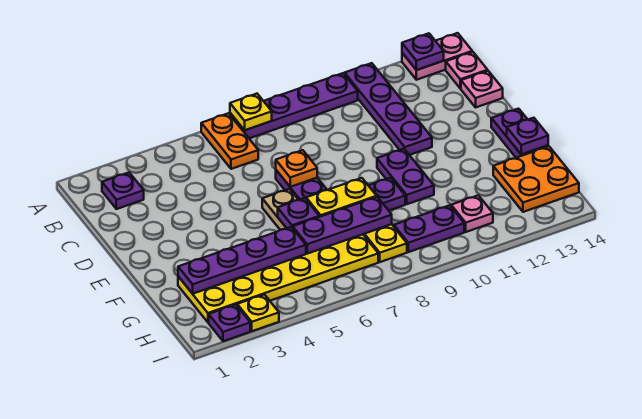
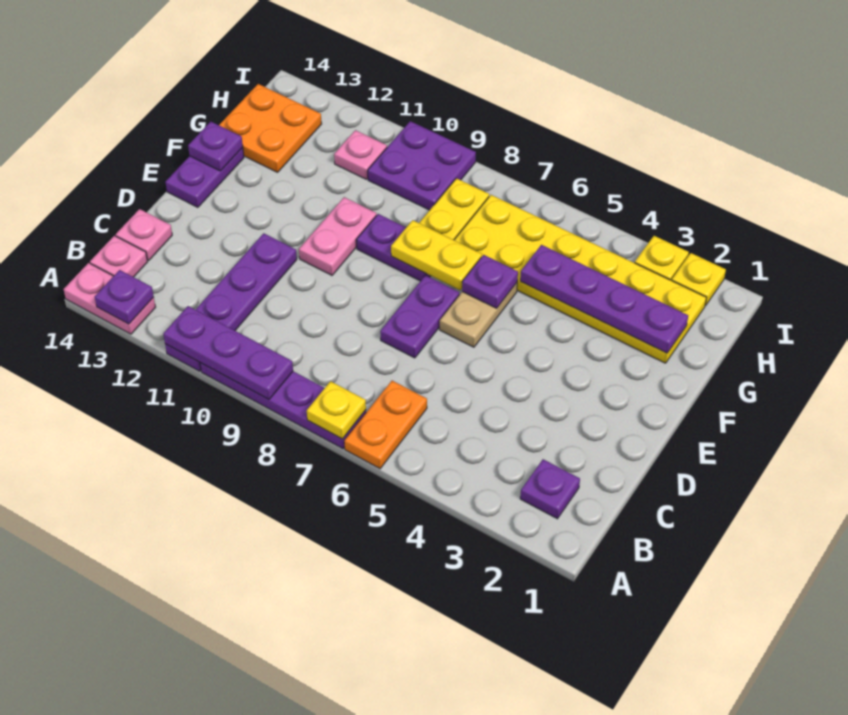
orange plate D7 level 2 -> none
purple plate E10:F10 level 1 -> pink plate E10:F10 level 1
purple plate G6:G8 level 2 -> purple plate A9:A11 level 2
purple plate H9:H10 level 1 -> purple plate H9:I10 level 1
purple plate I2 level 1 -> yellow plate I2 level 1

